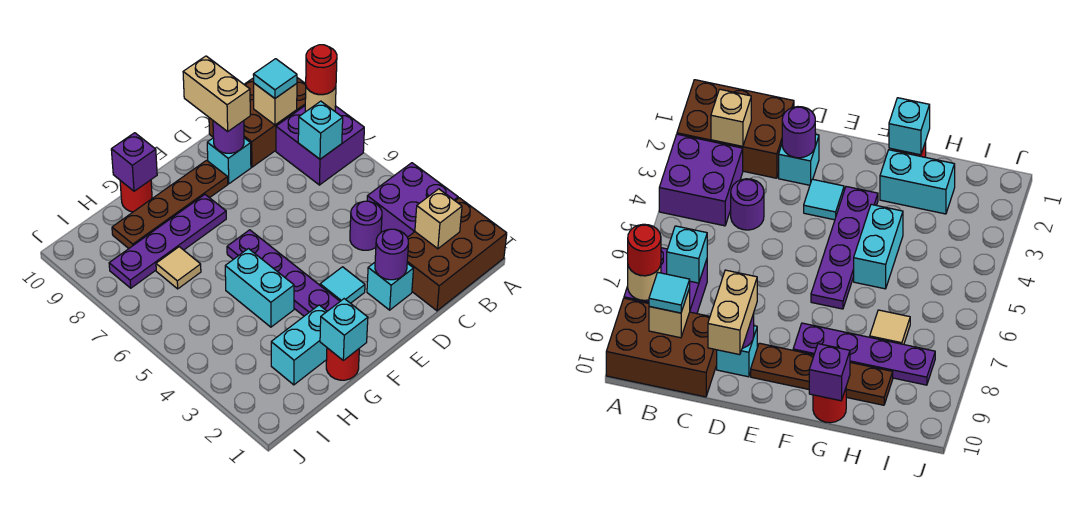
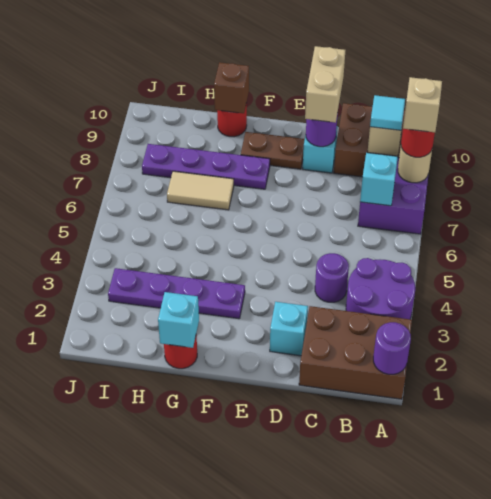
purple brick A3:B4 level 1 -> purple round brick A3:B4 level 1
tan brick B2 level 2 -> tan brick A8 level 4
purple round brick D2 level 2 -> purple round brick A1 level 2
cyan tile E3 level 1 -> none
brown plate E9:H9 level 1 -> brown plate E9:F9 level 1
purple plate F3:F6 level 1 -> purple plate F3:I3 level 1
cyan brick G2:H2 level 1 -> none
cyan brick G4:G5 level 1 -> none
purple brick G10 level 2 -> brown brick G10 level 2
tan tile H7 level 1 -> tan tile G7:H7 level 1

